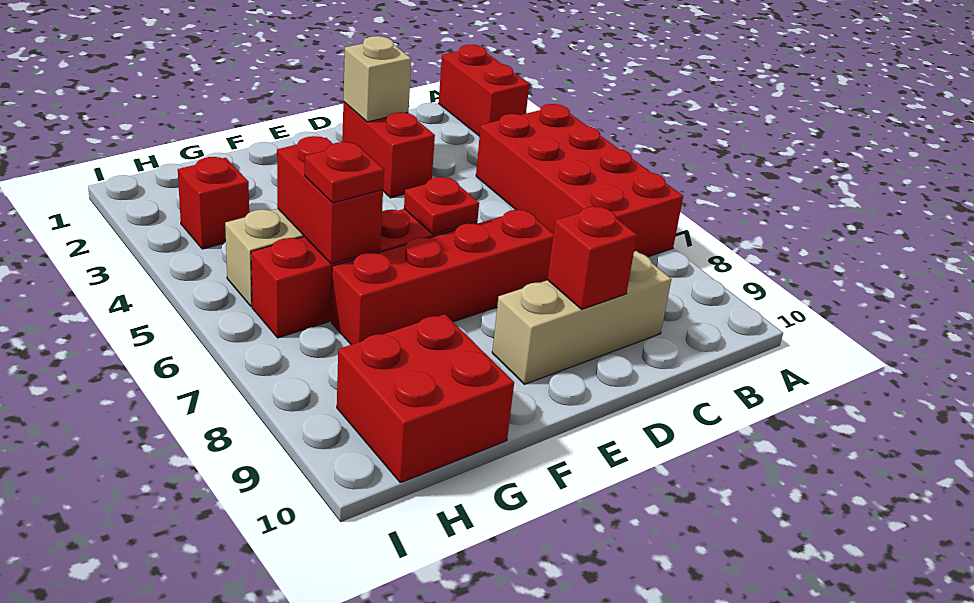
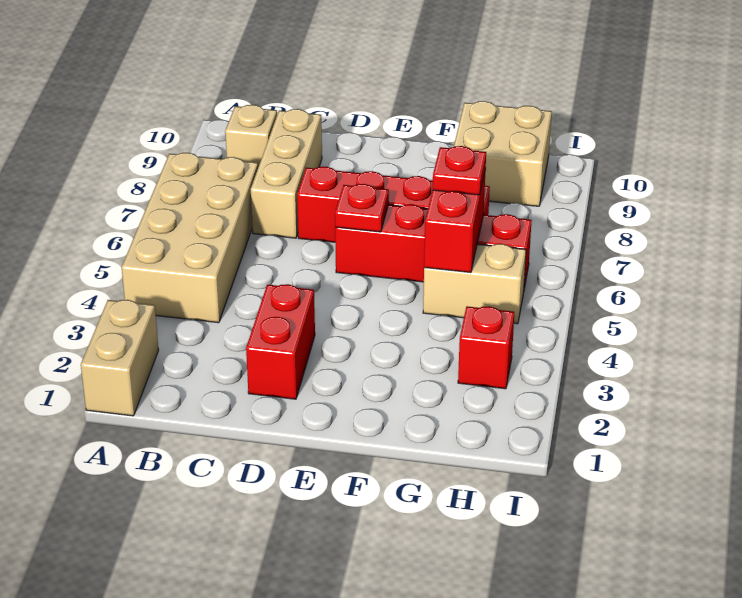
red brick A1:A2 level 1 -> tan brick A1:A2 level 1
red brick A4:B7 level 1 -> tan brick A4:B7 level 1
tan brick C9:E9 level 1 -> tan brick C7:C9 level 1
tan brick D2 level 2 -> tan brick B9 level 1
red brick D9 level 2 -> none
red brick G9:H10 level 1 -> tan brick G9:H10 level 1

